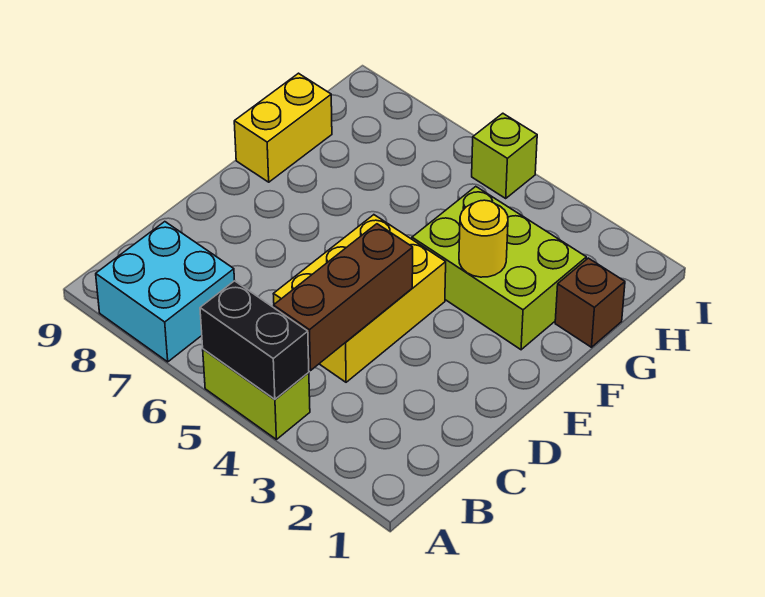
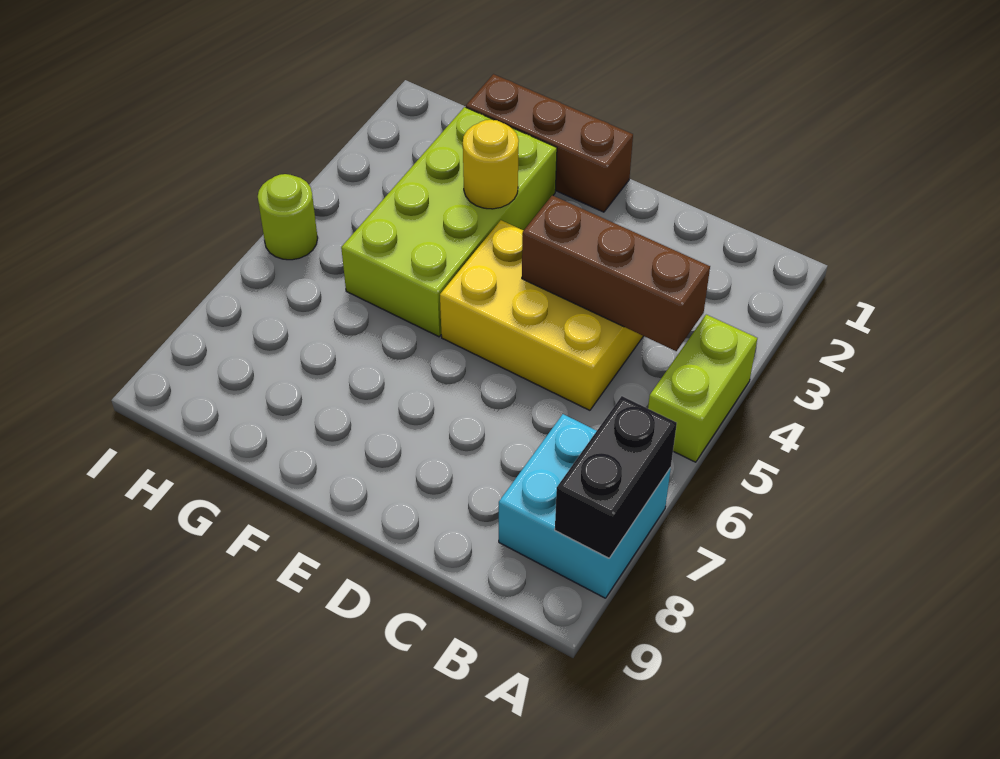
black brick A4:A5 level 2 -> black brick A7:A8 level 2
lime brick F2:G4 level 1 -> lime brick F2:G5 level 1
yellow brick F9:G9 level 1 -> none
brown brick G1 level 1 -> brown brick E1:G1 level 1
lime brick I5 level 1 -> lime round brick I5 level 1

